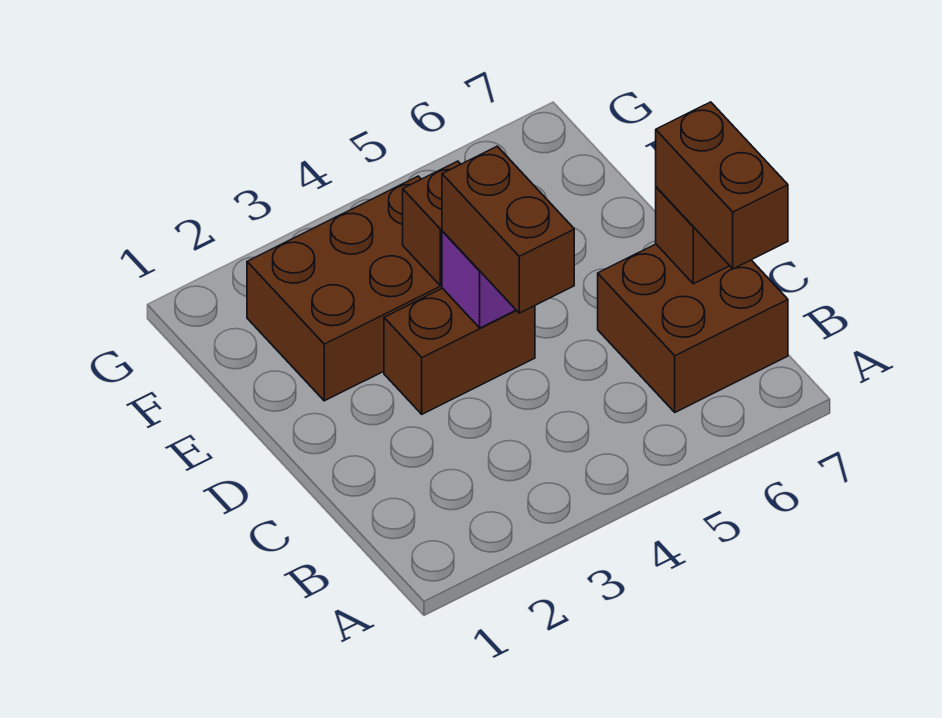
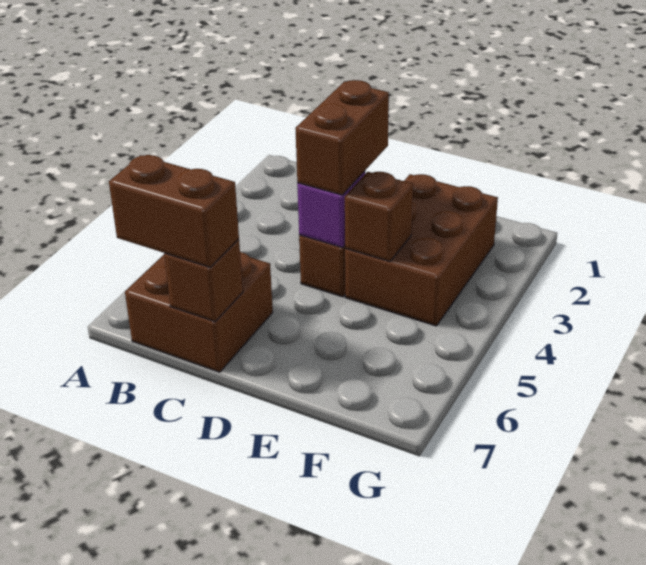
brown brick C4:D4 level 3 -> brown brick D3:D4 level 3

